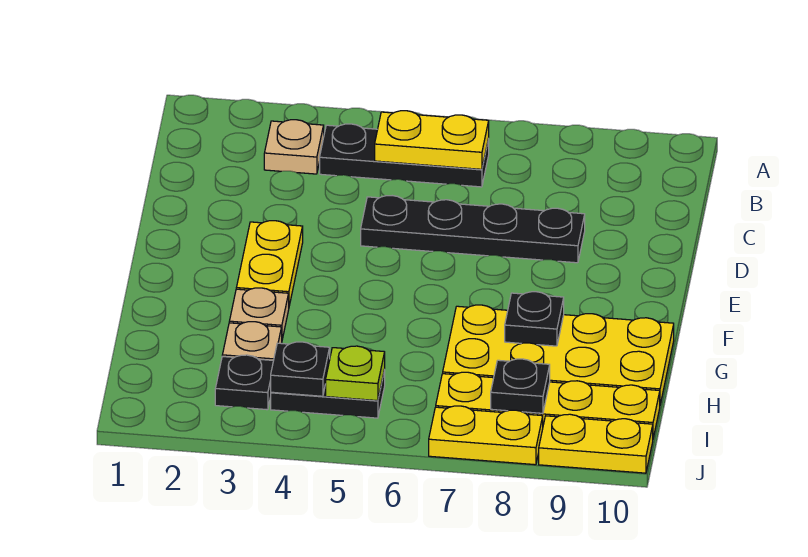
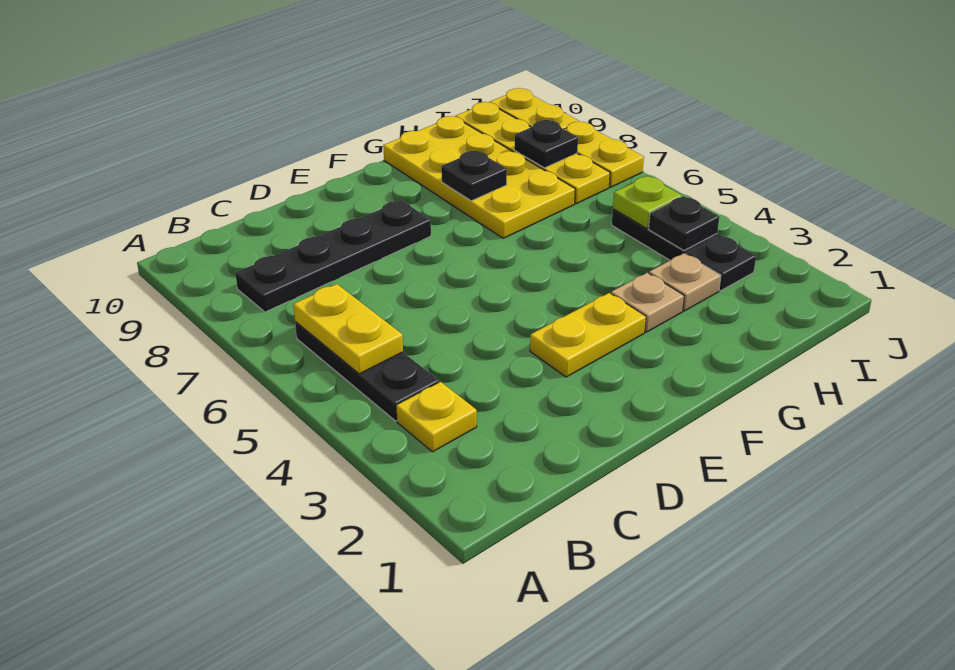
tan plate B3 level 1 -> yellow plate B3 level 1
black plate D5:D8 level 1 -> black plate B8:E8 level 1

